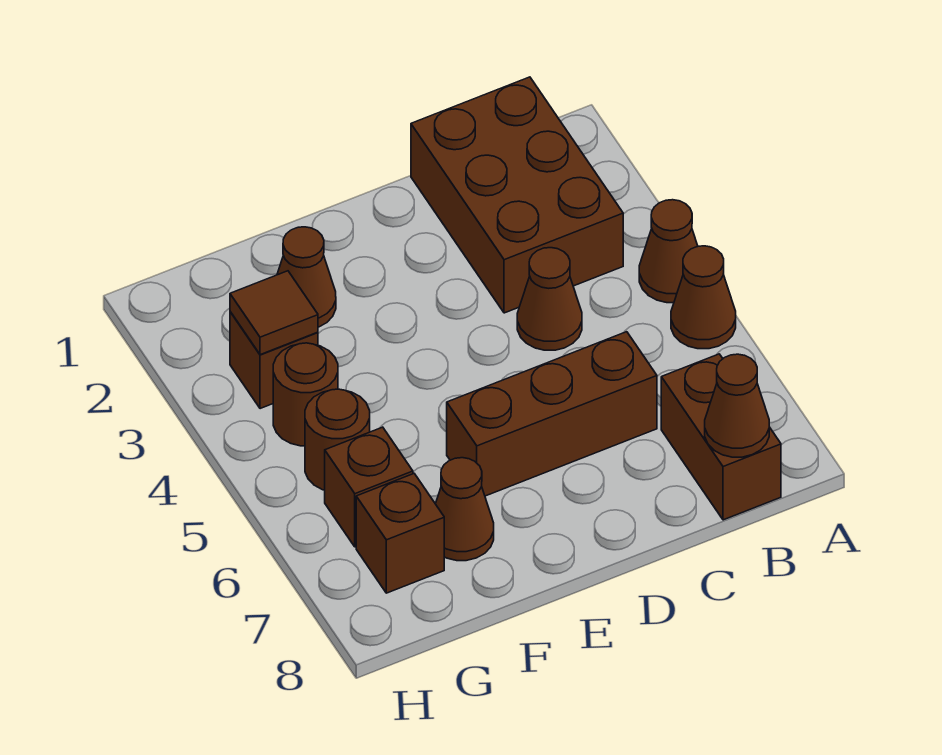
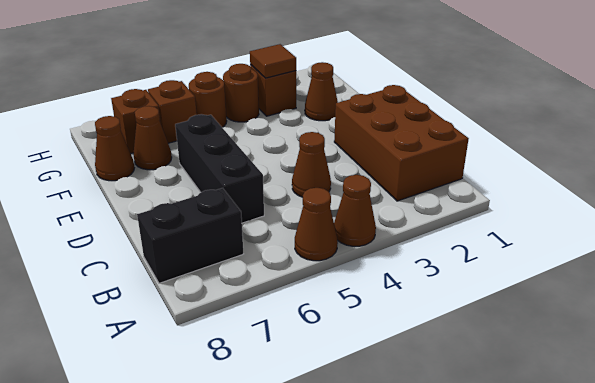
brown brick B1:C3 level 1 -> brown brick B1:D2 level 1
brown brick B7:B8 level 1 -> black brick B7:B8 level 1
brown cone B8 level 2 -> brown cone F8 level 1
brown brick C6:E6 level 1 -> black brick C6:E6 level 1

